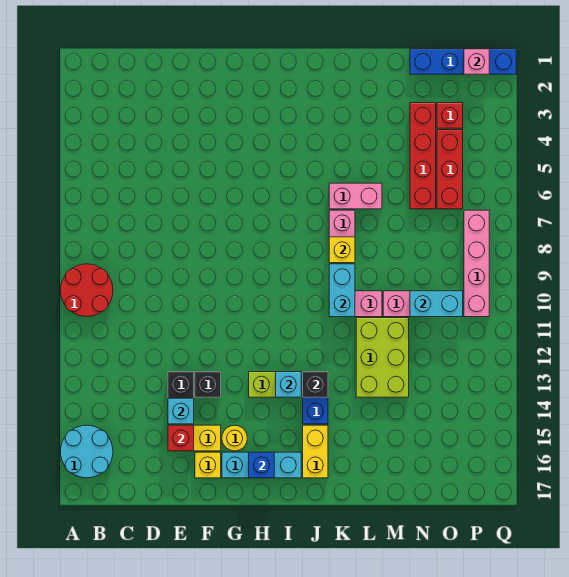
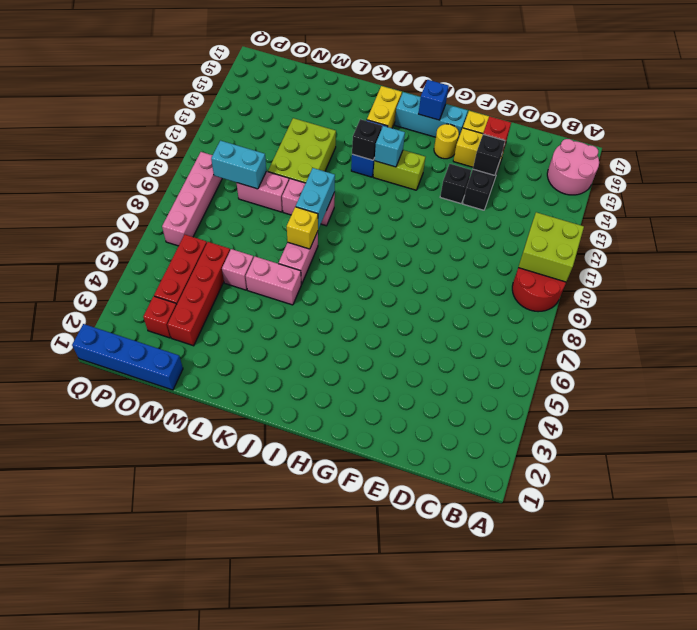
none -> lime brick A10:B11 level 2
cyan round brick A15:B16 level 1 -> pink round brick A15:B16 level 1
cyan brick E14 level 2 -> black brick E14 level 2
pink brick P1 level 2 -> pink brick M6 level 1

